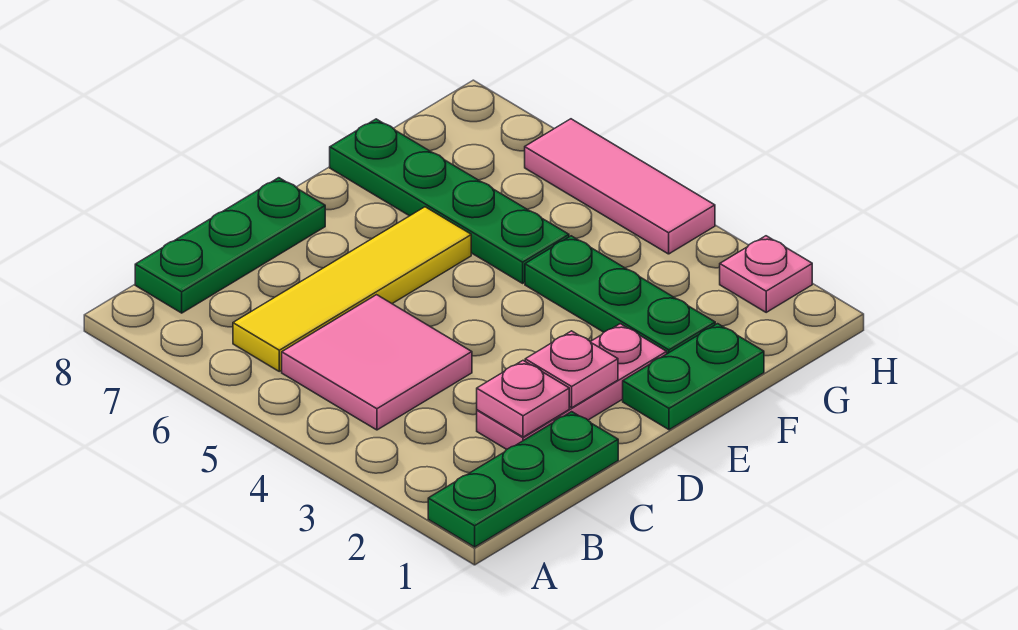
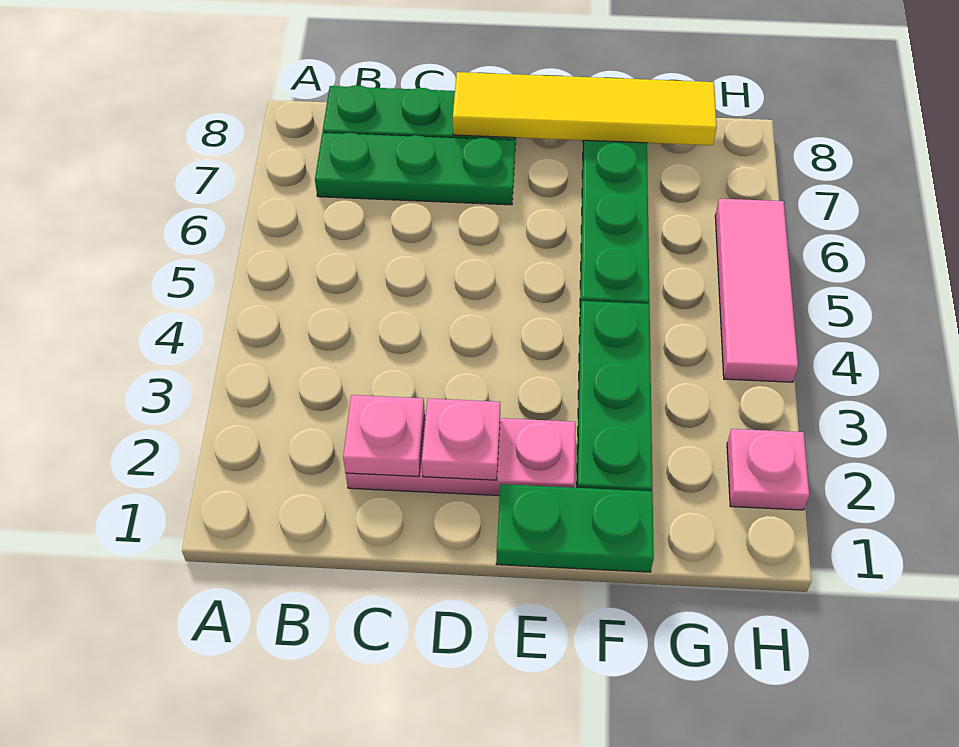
green plate A1:C1 level 1 -> green plate B7:D7 level 1
pink tile B4:C5 level 1 -> none
yellow tile B6:E6 level 1 -> yellow tile D8:G8 level 2

